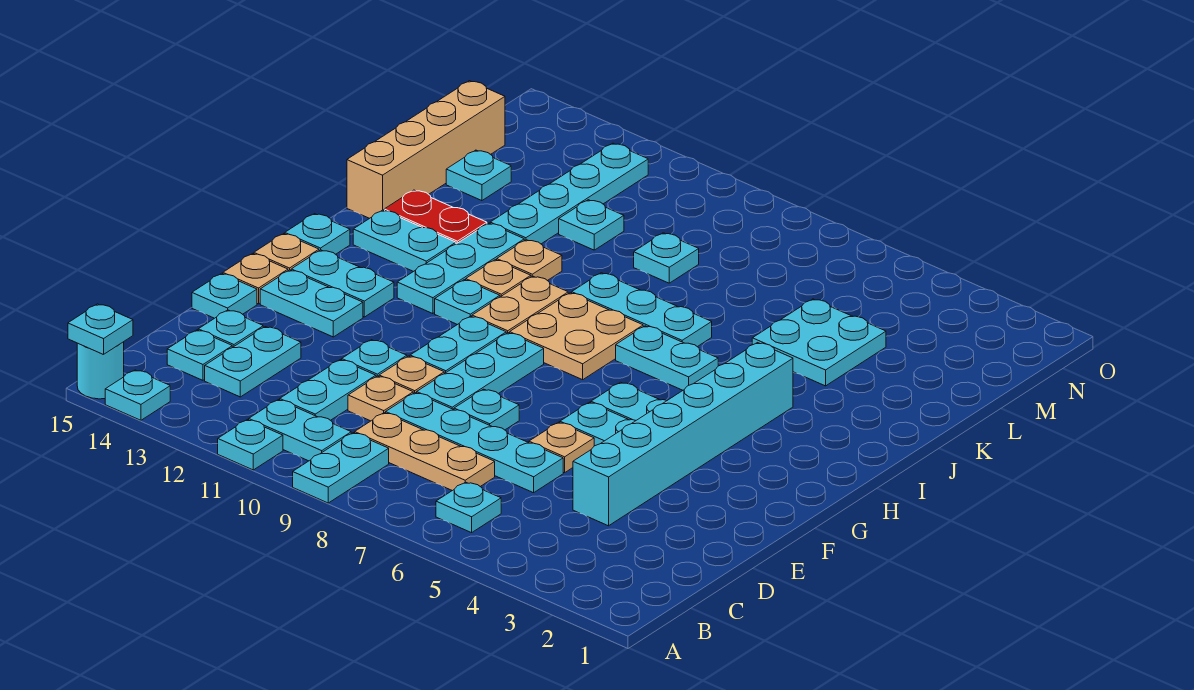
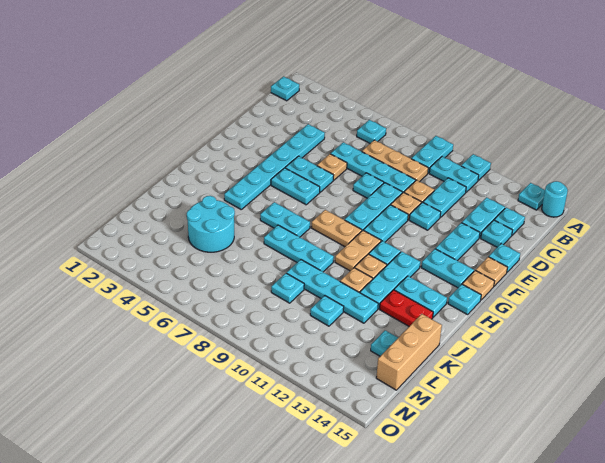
cyan plate A15 level 2 -> cyan plate B1 level 1
cyan brick D4:I4 level 1 -> cyan plate D4:I4 level 1
cyan plate F13:F14 level 1 -> cyan plate E13:F13 level 1
tan plate H8:I9 level 1 -> tan plate H8:H9 level 1
tan brick J15:M15 level 1 -> tan brick K15:M15 level 1
cyan plate K4:L5 level 1 -> cyan round brick K4:L5 level 1
cyan plate K12:N12 level 1 -> cyan plate K9:K12 level 1

